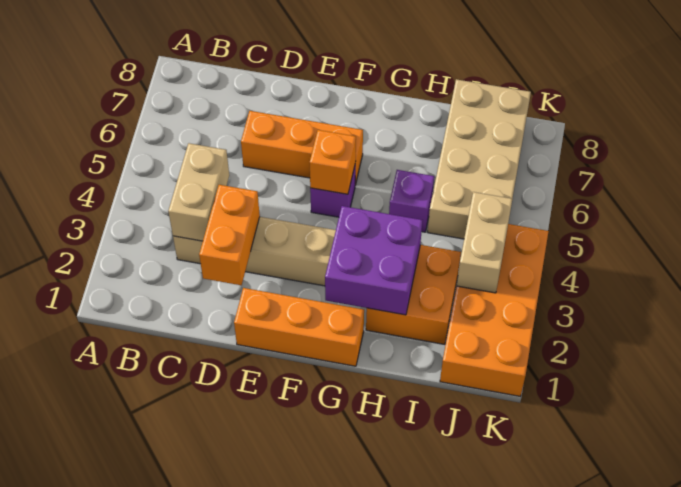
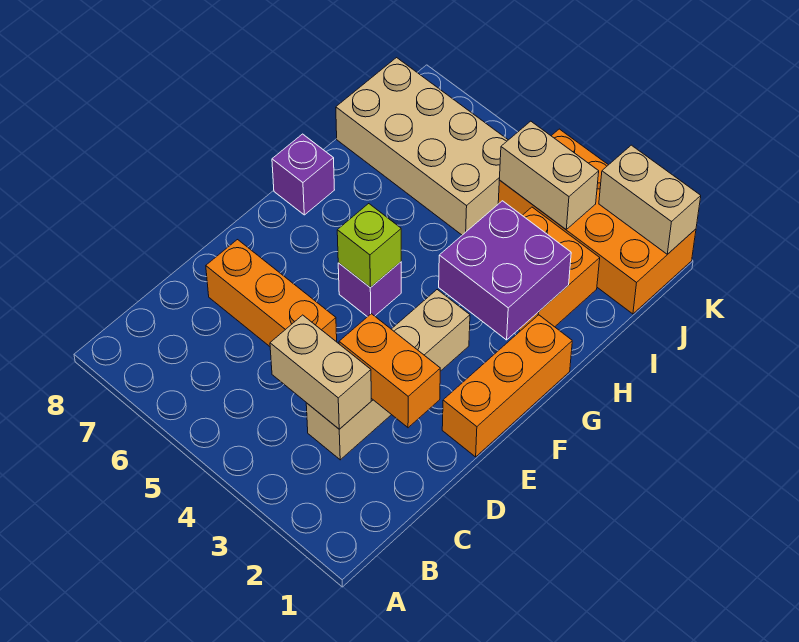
orange brick D6:F6 level 1 -> orange brick D5:D7 level 1
orange brick F5 level 2 -> lime brick F5 level 2
purple brick H5 level 1 -> purple brick G8 level 1
none -> tan brick K1:K2 level 2

